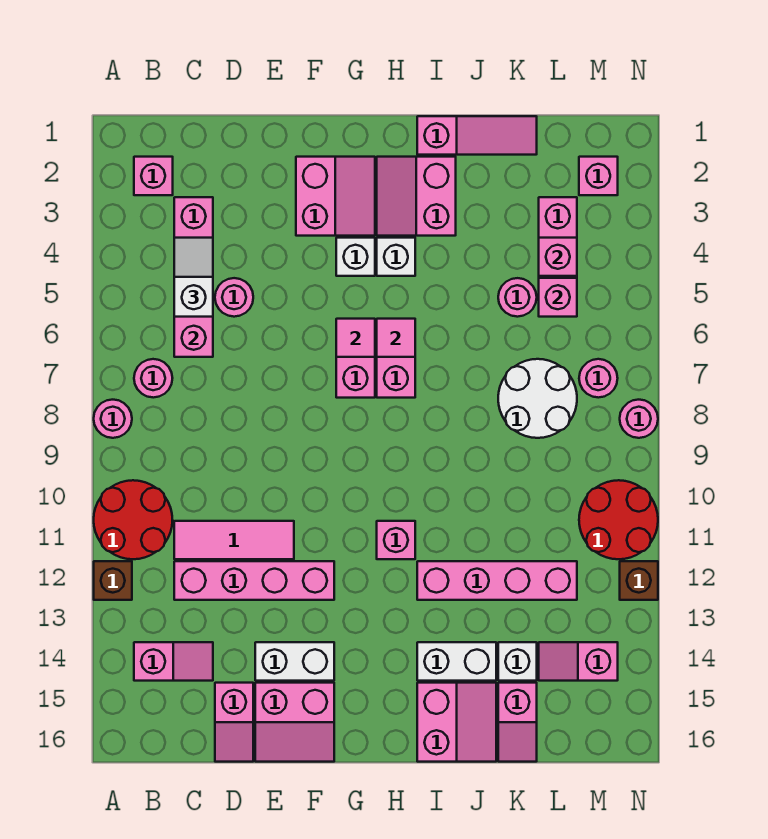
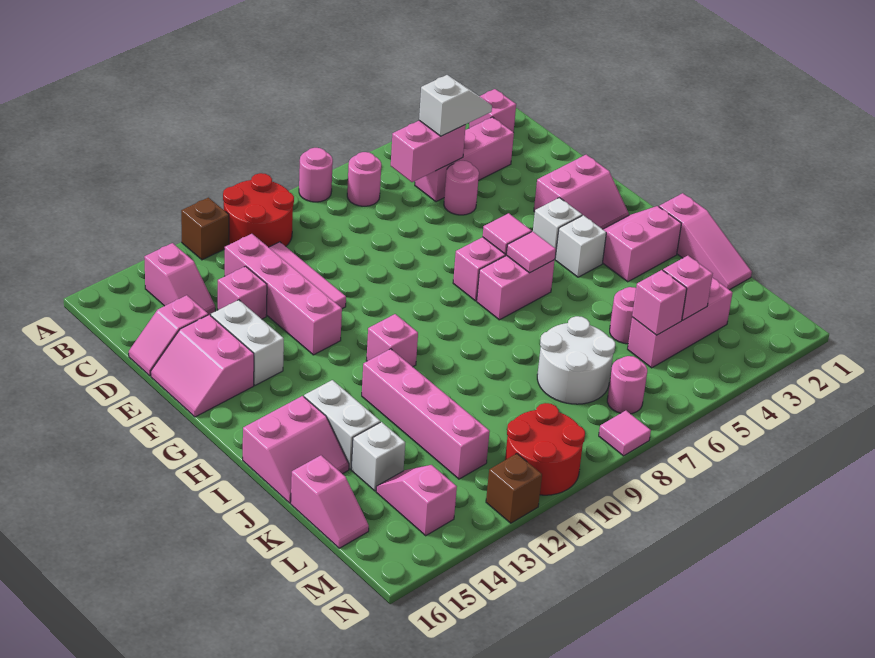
pink slope K15:K16 level 1 top 15 -> pink slope K16:L16 level 1 top K
pink brick M2 level 1 -> pink brick D13 level 1
pink round brick N8 level 1 -> pink tile N8 level 1

